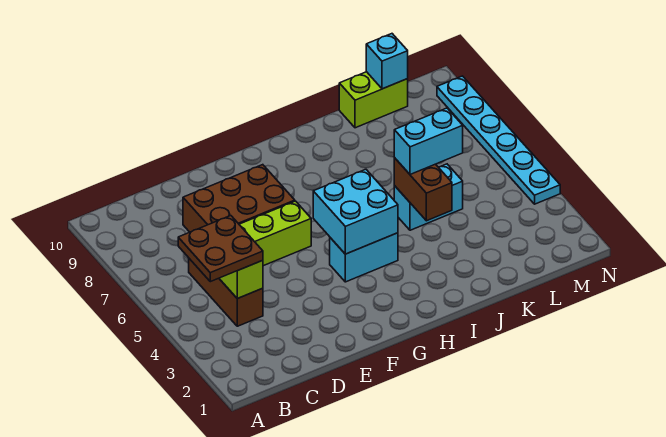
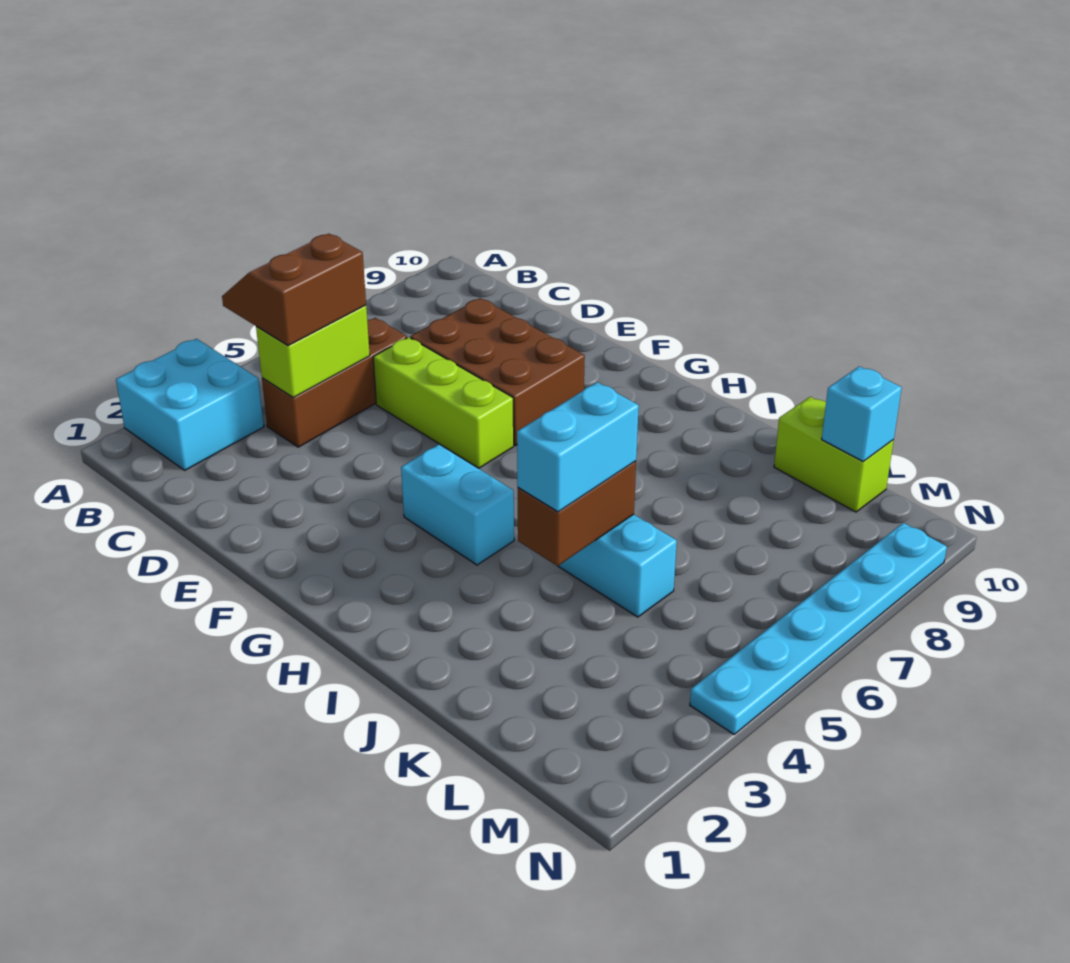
brown plate B4:C5 level 3 -> brown slope B4:C5 level 3 top C
cyan brick G4:H5 level 2 -> cyan brick A2:B3 level 1
cyan brick J5:K5 level 3 -> cyan brick J4:J5 level 3

